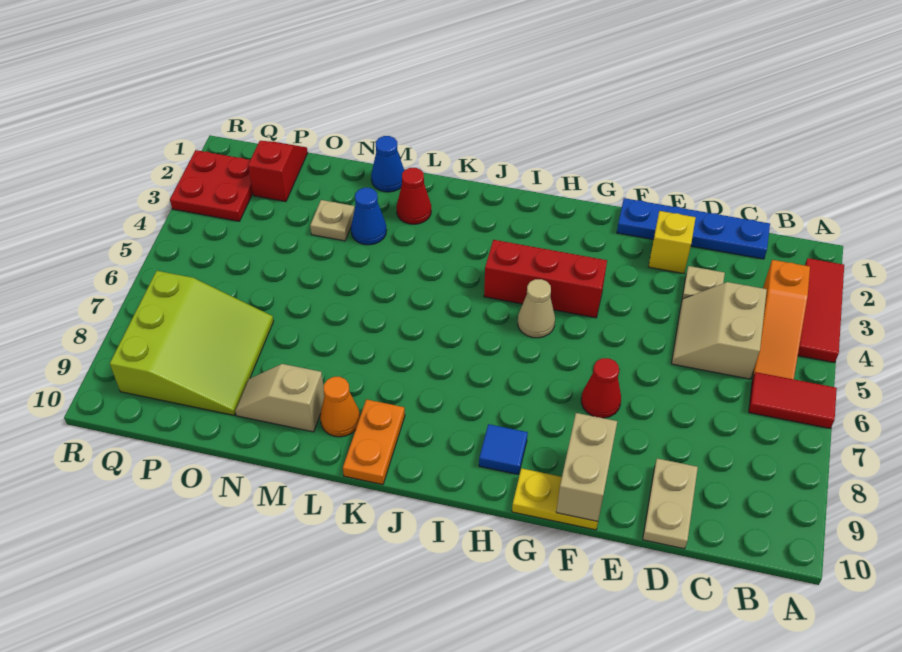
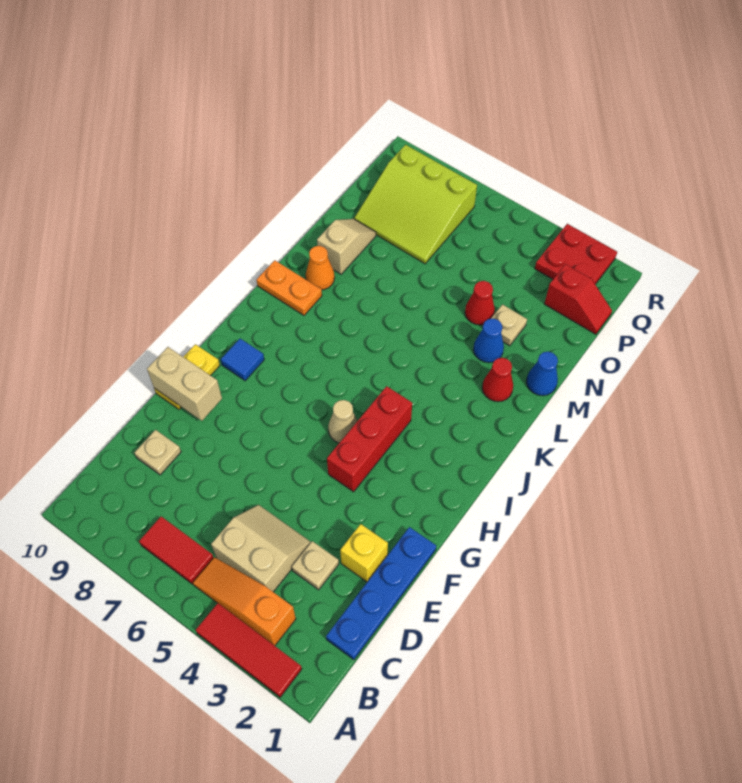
red tile A6:B6 level 1 -> red tile B6:B7 level 1
tan plate D9:D10 level 1 -> tan plate D9 level 1
red cone F7 level 1 -> red cone N4 level 1

